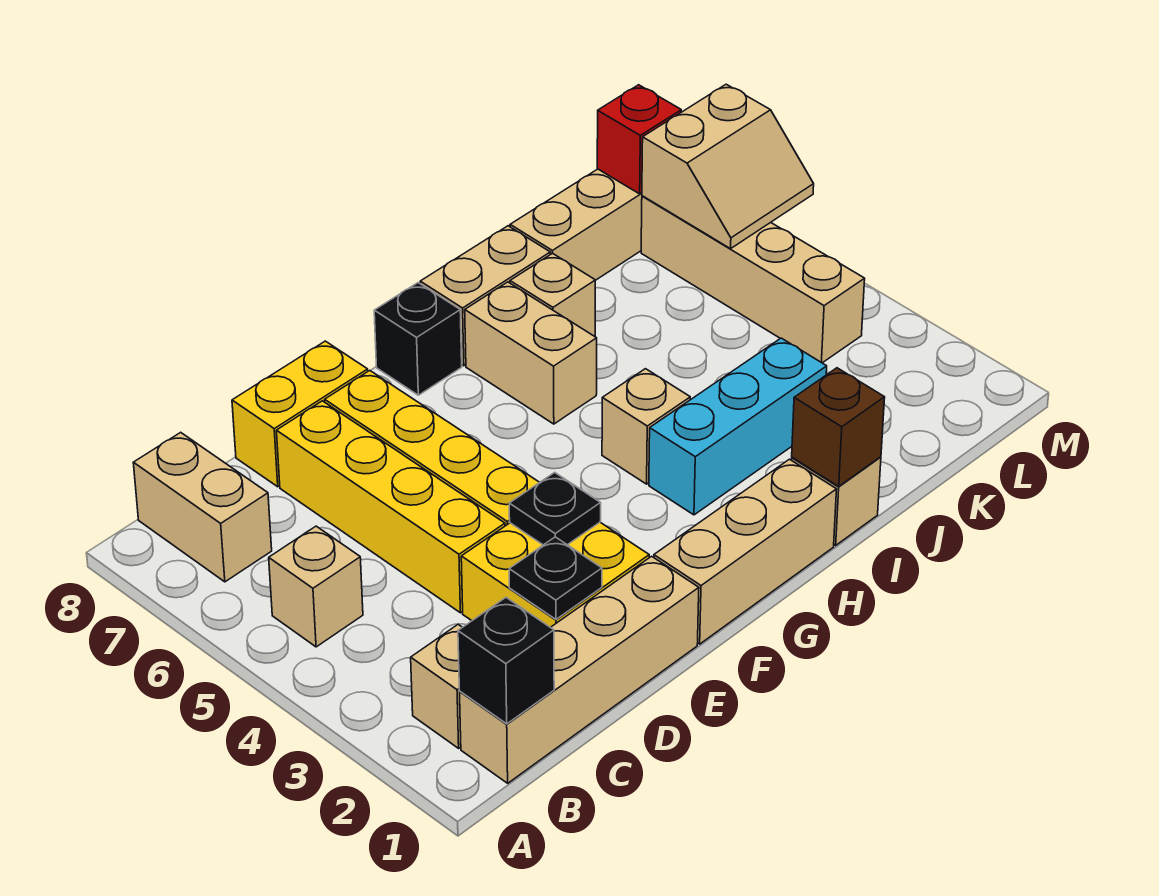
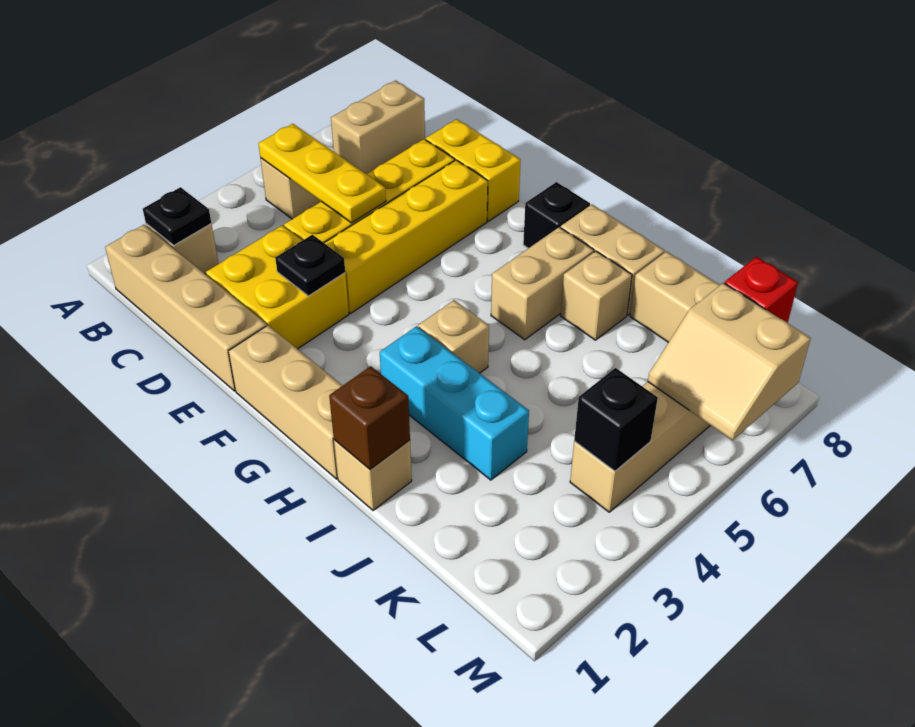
black brick B1 level 2 -> black brick L4 level 2
none -> yellow plate B5:D5 level 2
black plate D2 level 2 -> black plate B2 level 2

